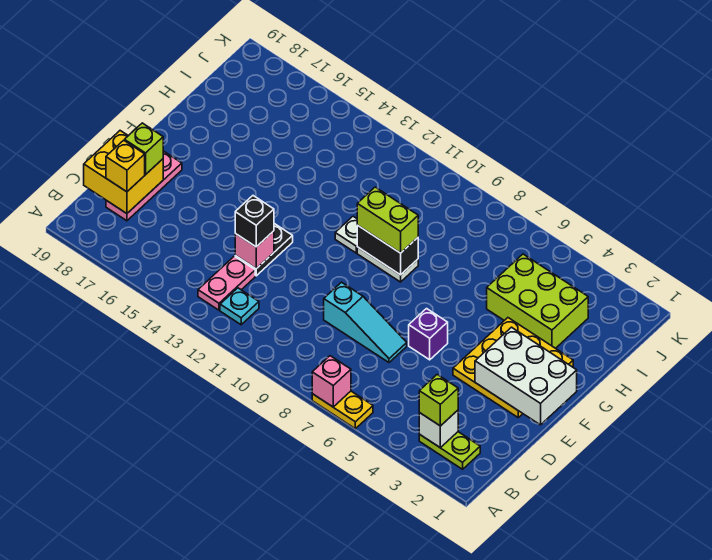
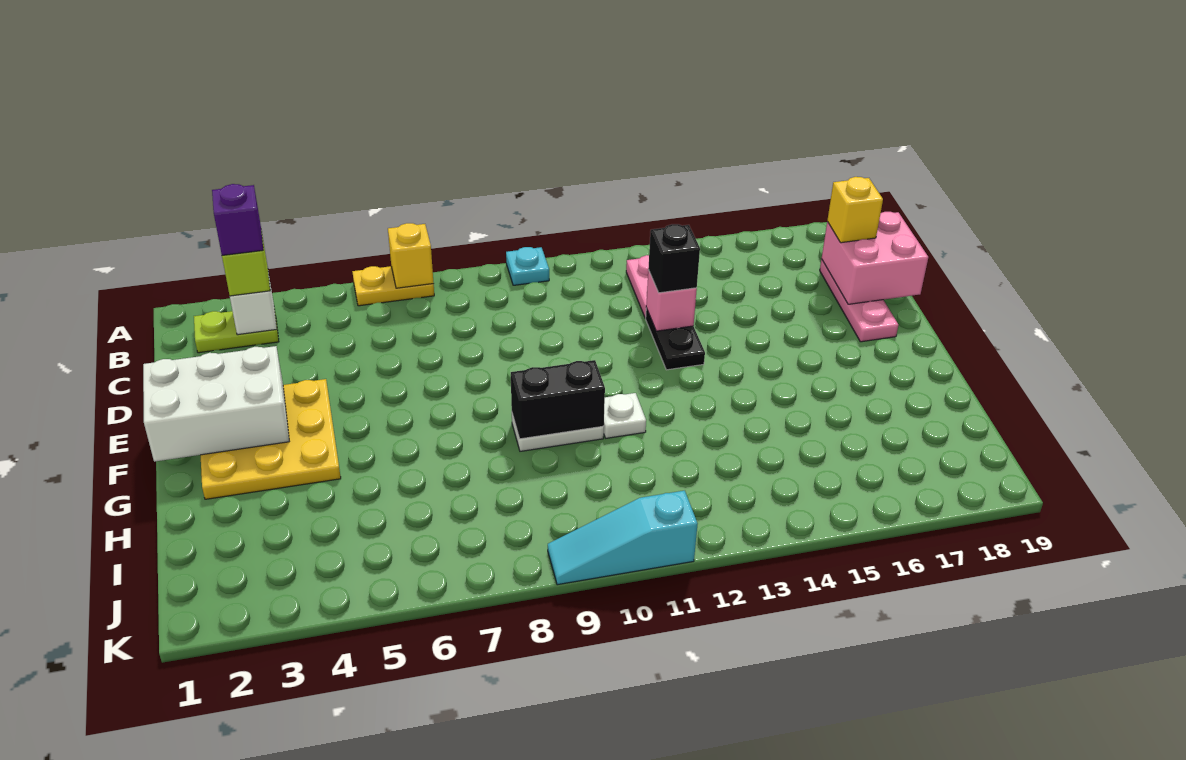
pink brick A7 level 2 -> yellow brick A7 level 2
cyan plate B12 level 1 -> cyan plate A10 level 1
yellow brick C18:D19 level 2 -> pink brick C18:D19 level 2
cyan slope D7:D9 level 1 top 9 -> cyan slope K9:K11 level 1 top 11
lime brick D18 level 3 -> none
purple brick E6 level 1 -> purple brick B3 level 4
lime brick G9:G10 level 3 -> none
lime brick H3:I5 level 1 -> none

